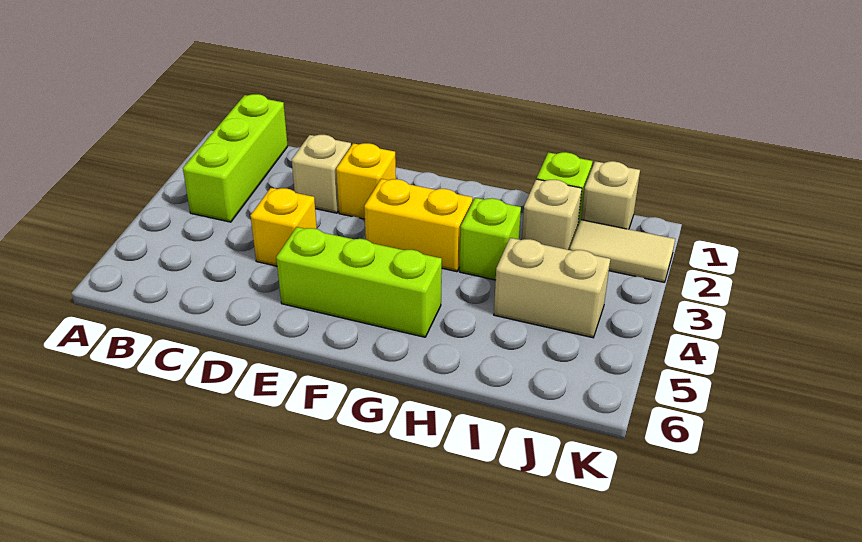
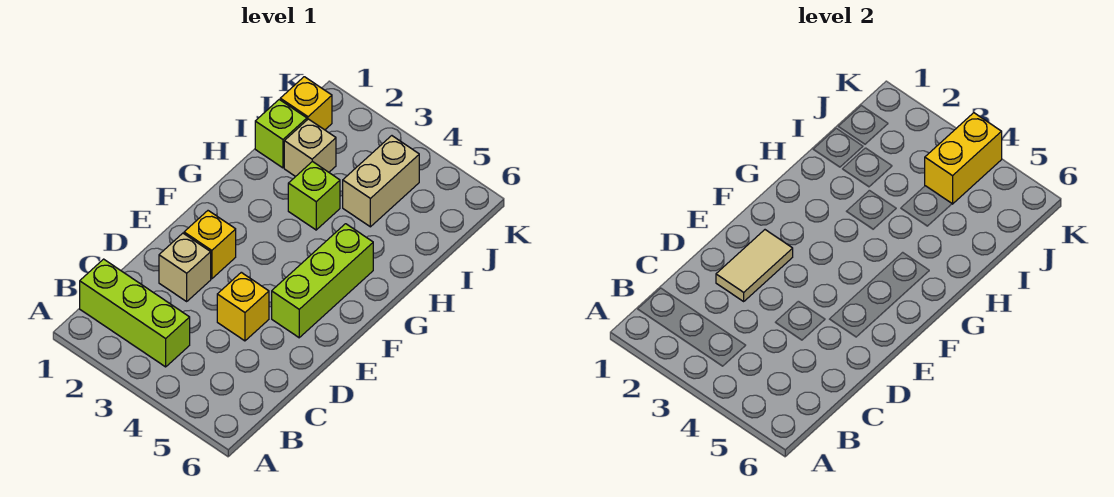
yellow brick F3:G3 level 1 -> yellow brick J4:K4 level 2
tan brick J1 level 1 -> yellow brick J1 level 1
tan tile J2:K2 level 1 -> tan tile D2:E2 level 2

